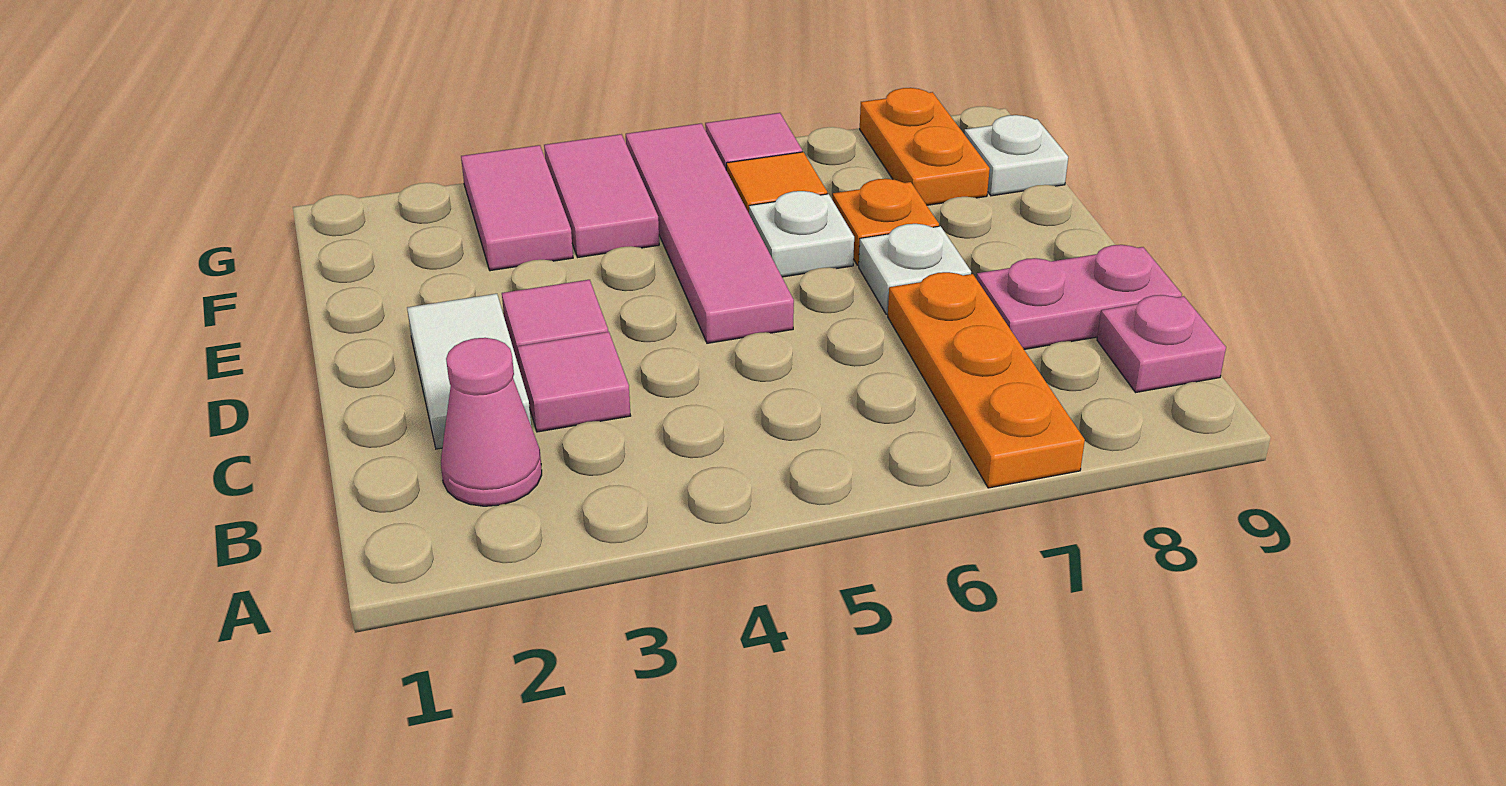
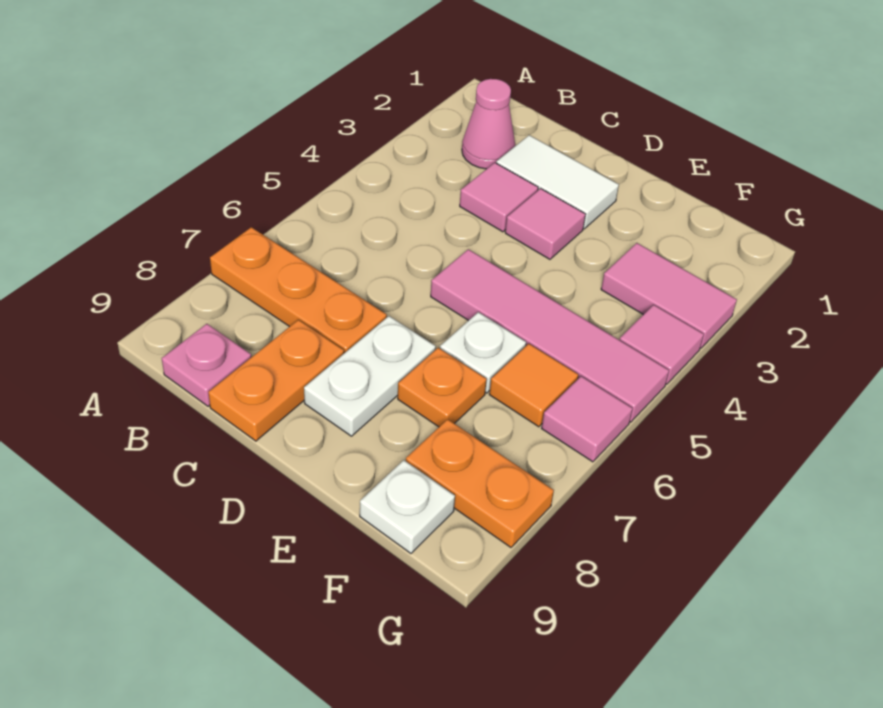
pink plate C8:C9 level 1 -> orange plate C8:C9 level 1
white plate D7 level 1 -> white plate D7:D8 level 1
pink tile F4:G4 level 1 -> pink tile G4 level 1

